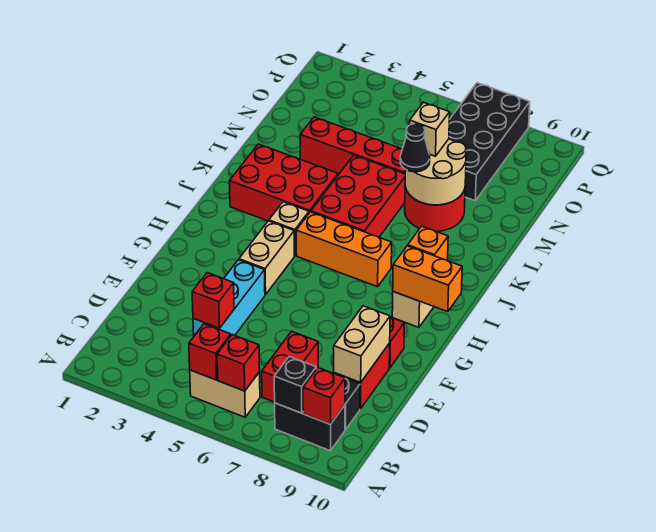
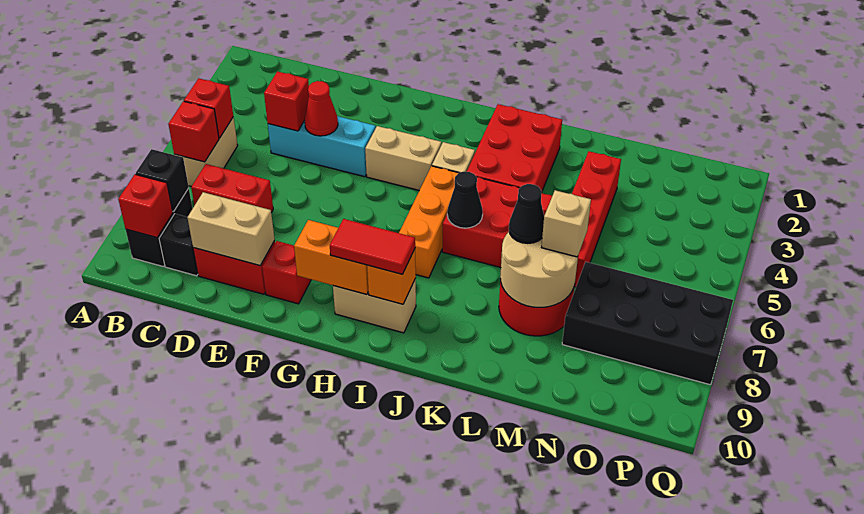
none -> red cone E4 level 2
orange brick H9:H10 level 2 -> orange brick G9:H9 level 2
none -> red tile H9:I9 level 3
none -> black cone J6 level 2

